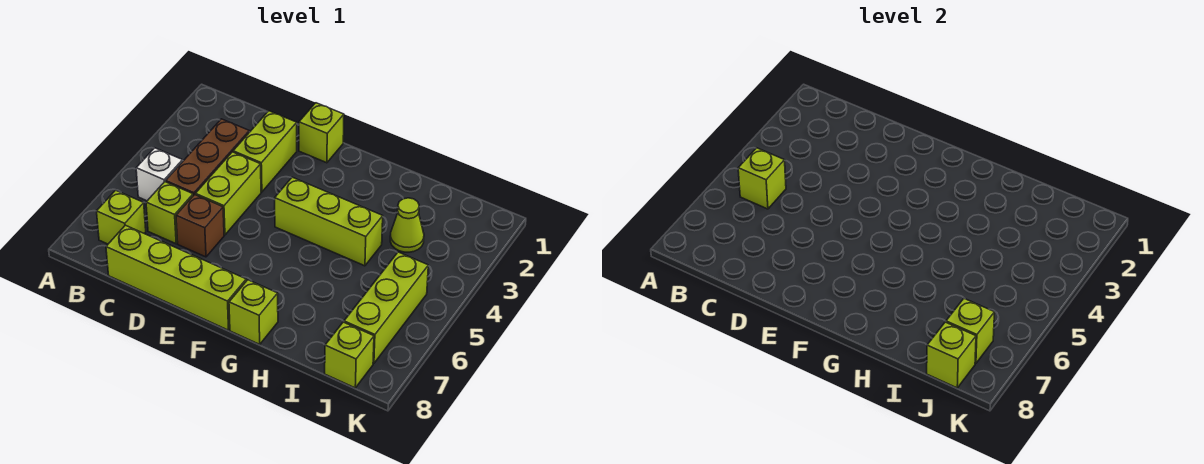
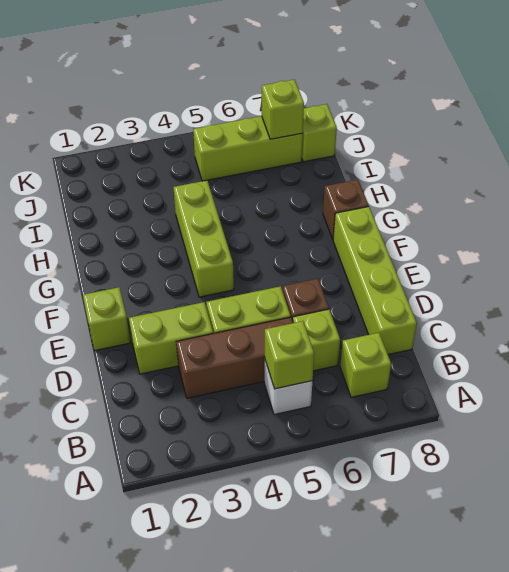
lime brick G8 level 1 -> brown brick G8 level 1
lime cone I3 level 1 -> none
lime brick J8 level 2 -> none

